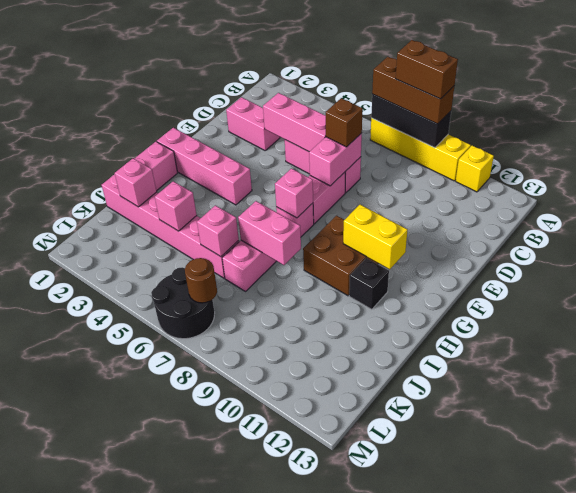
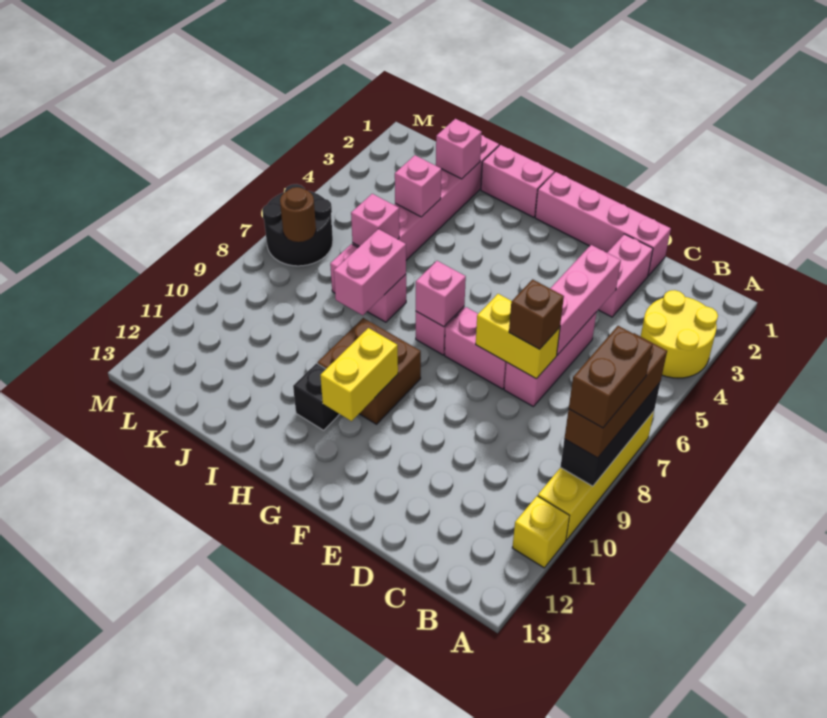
none -> yellow round brick A3:B4 level 1
pink brick D7:E7 level 2 -> yellow brick D7:E7 level 2
pink brick G1:G4 level 1 -> pink brick D1:G1 level 1

